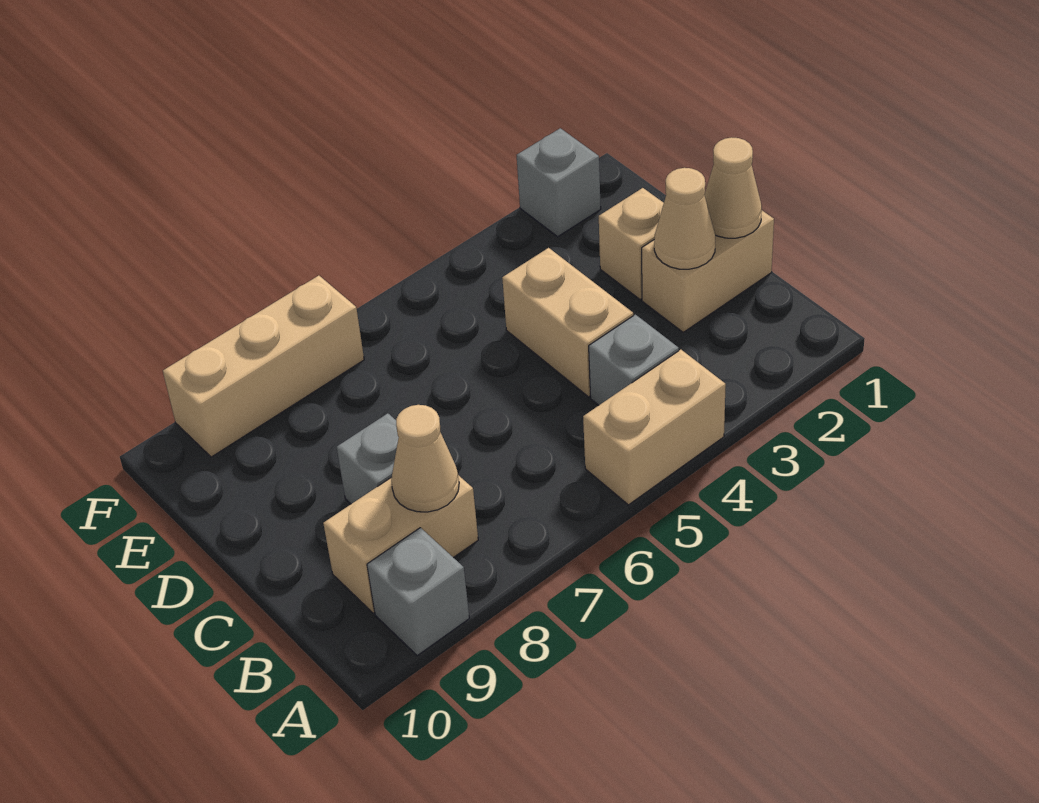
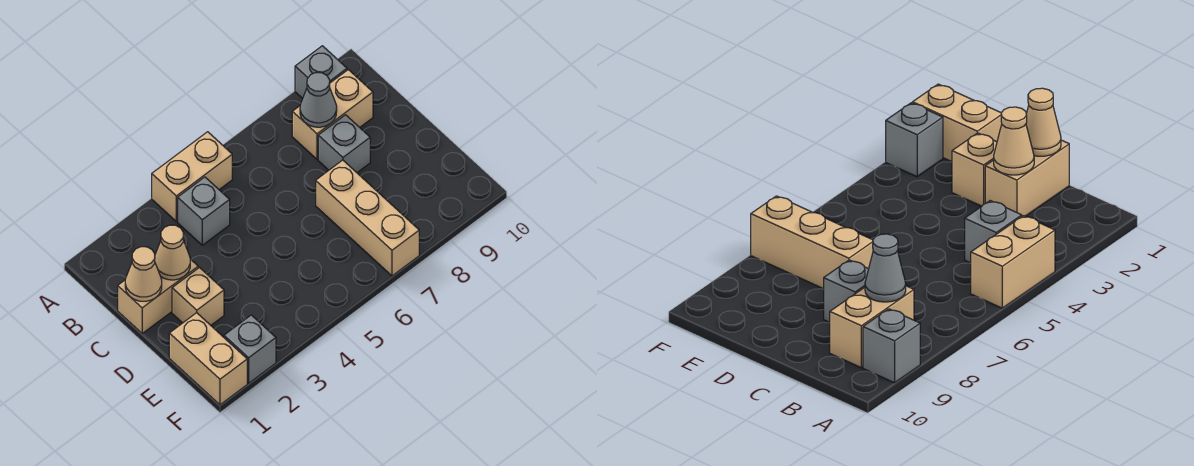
tan cone B8 level 2 -> grey cone B8 level 2
tan brick C4:D4 level 1 -> tan brick E1:F1 level 1
tan brick F7:F9 level 1 -> tan brick D7:F7 level 1

